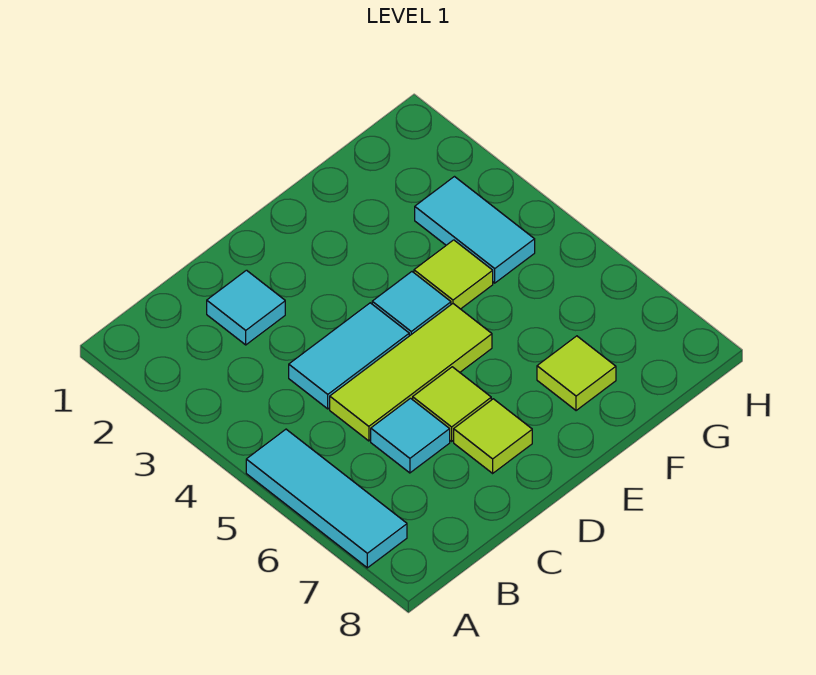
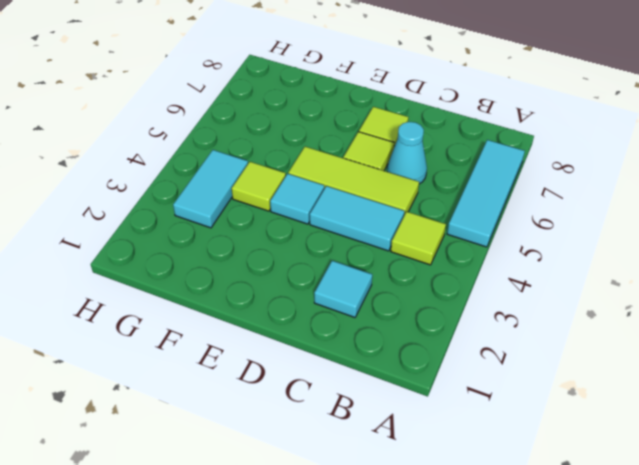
cyan tile C6 level 1 -> cyan cone C6 level 1
lime tile F7 level 1 -> lime tile B4 level 1

